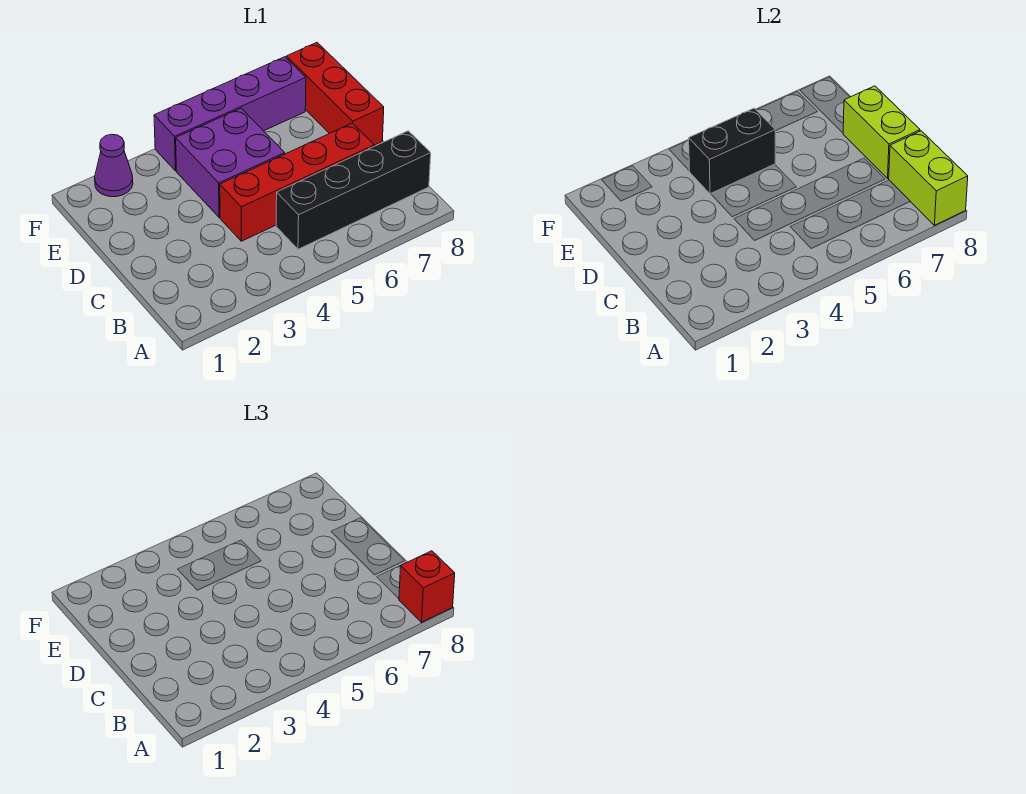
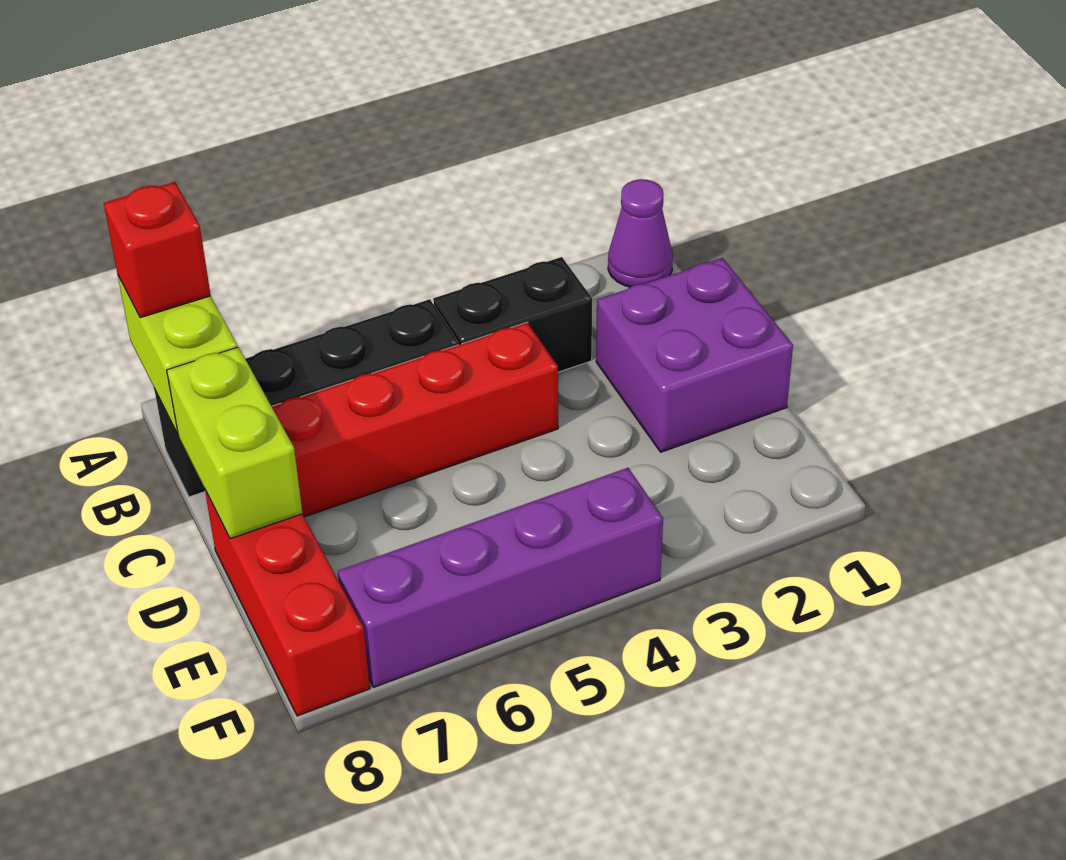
purple brick D4:E5 level 1 -> purple brick C1:D2 level 1
black brick E4:E5 level 2 -> black brick B3:B4 level 1
purple cone F2 level 1 -> purple cone A1 level 1

